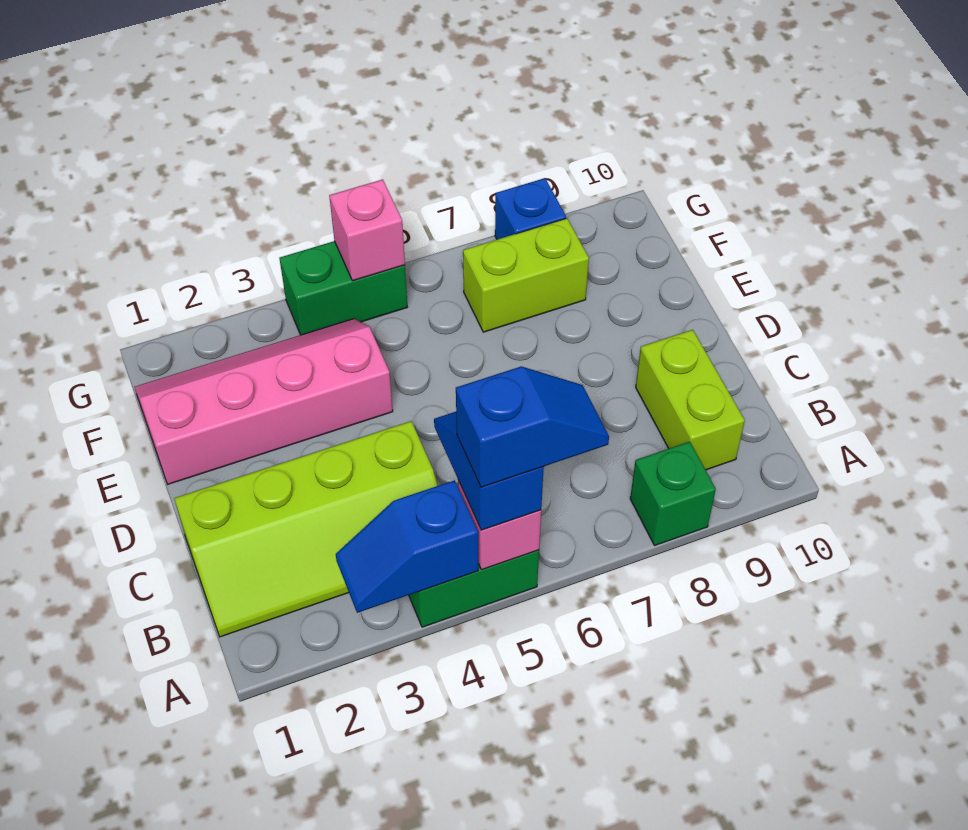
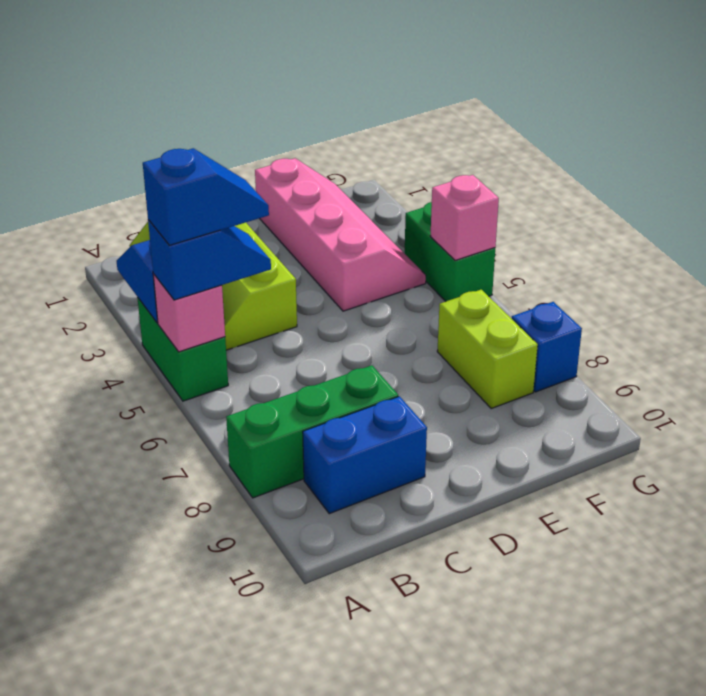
blue slope A5:A6 level 4 top 5 -> blue slope A5:B5 level 4 top A
green brick A8 level 1 -> green brick A8:C8 level 1
lime brick B9:C9 level 1 -> blue brick B9:C9 level 1

